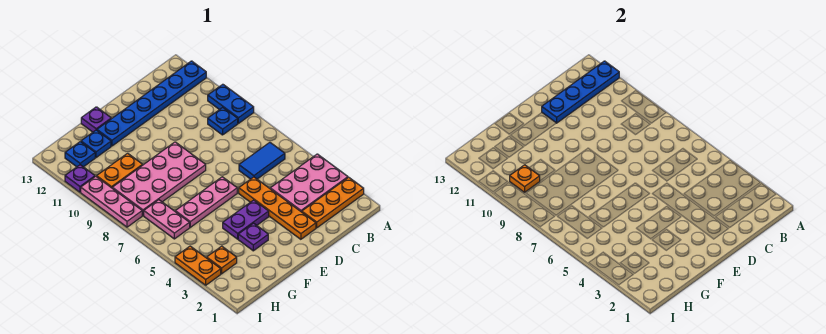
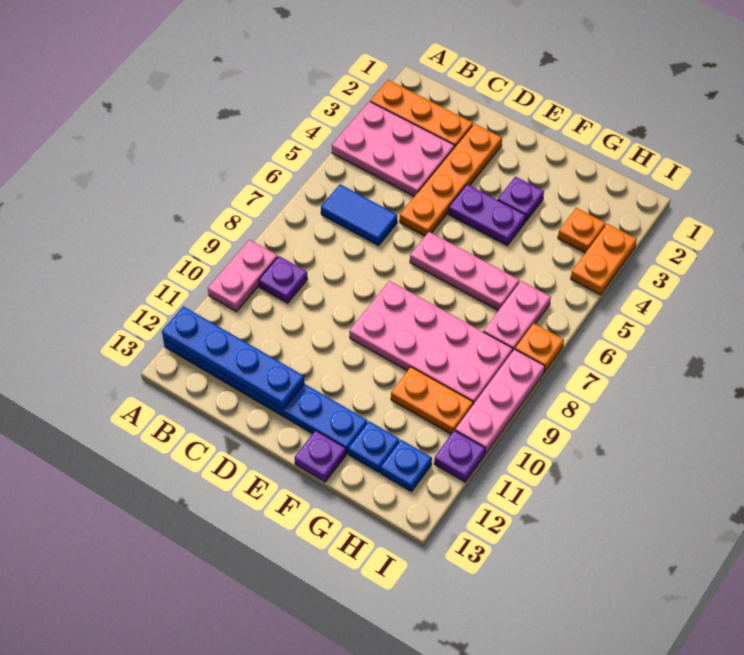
blue plate A9:A10 level 1 -> pink plate A9:A10 level 1
blue plate B9 level 1 -> purple plate B9 level 1
orange plate H10 level 2 -> orange plate I7 level 1

